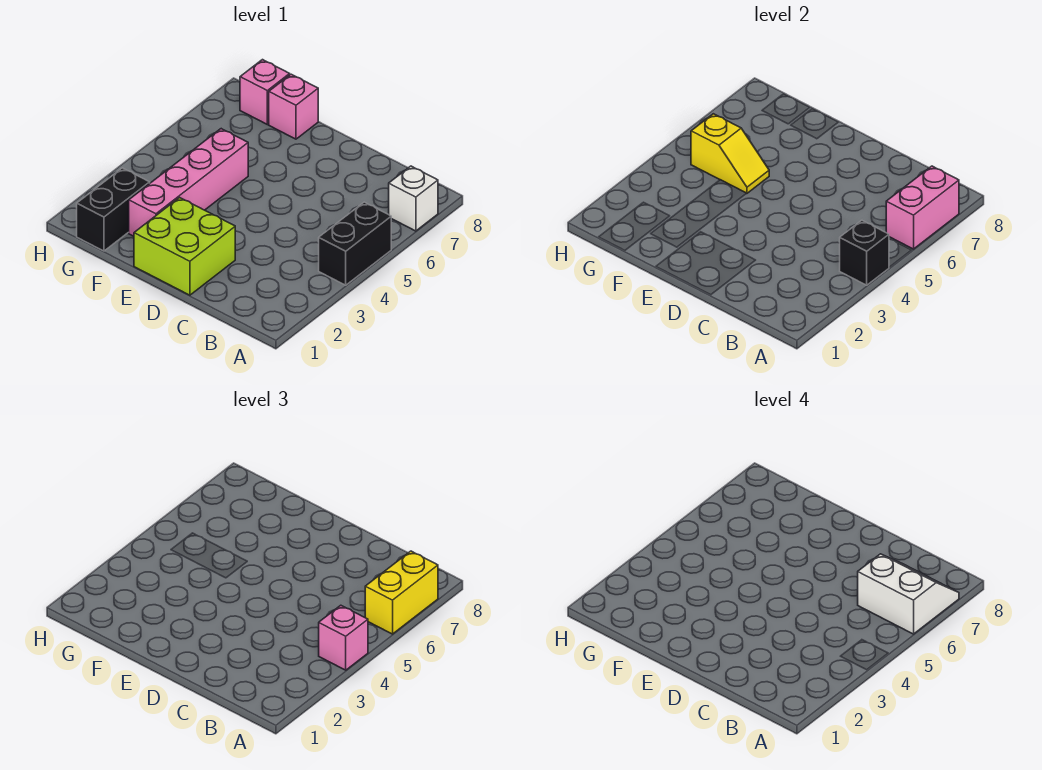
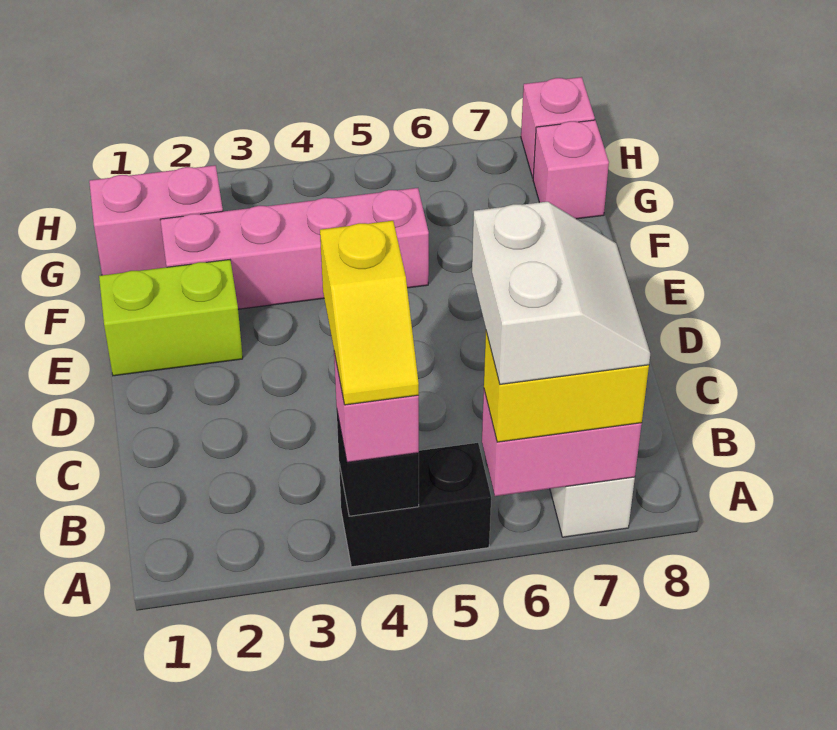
lime brick D1:E2 level 1 -> lime brick E1:E2 level 1
yellow slope F5:G5 level 2 top G -> yellow slope A4:B4 level 4 top B
pink brick F8 level 1 -> pink brick H8 level 1
black brick G1:G2 level 1 -> pink brick G1:G2 level 1

